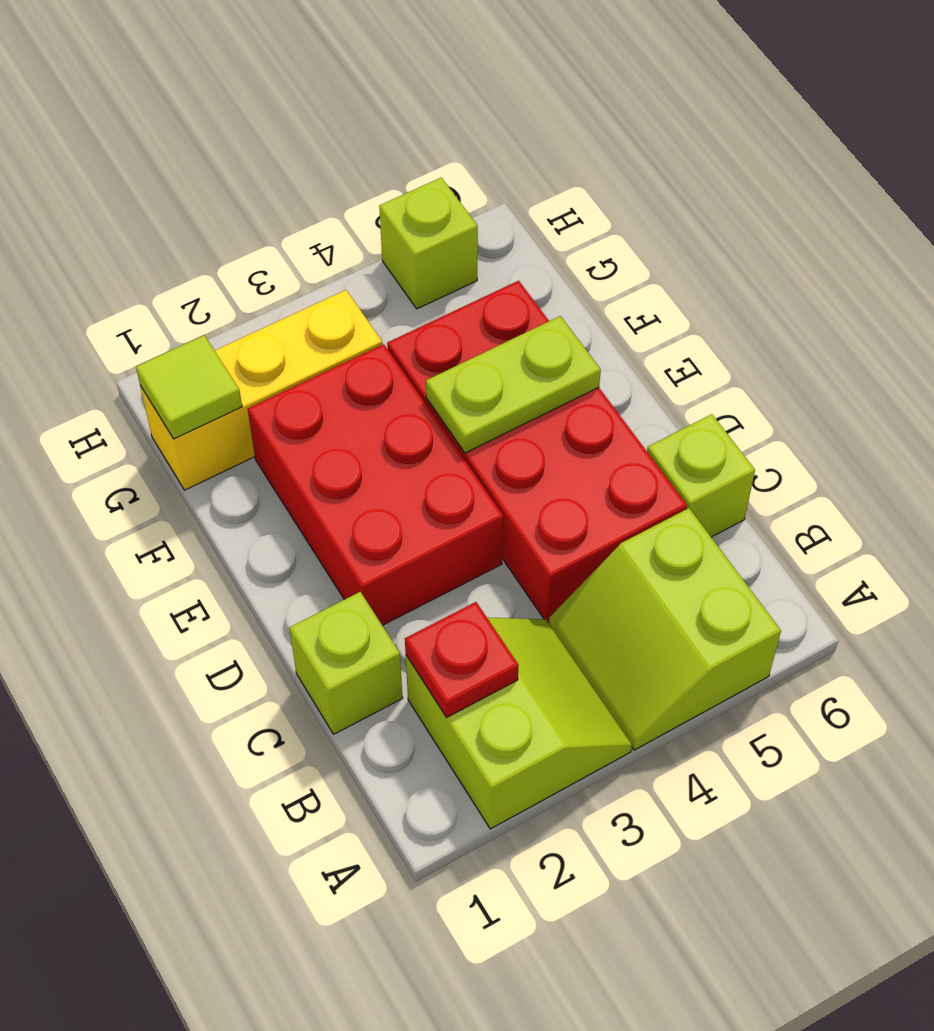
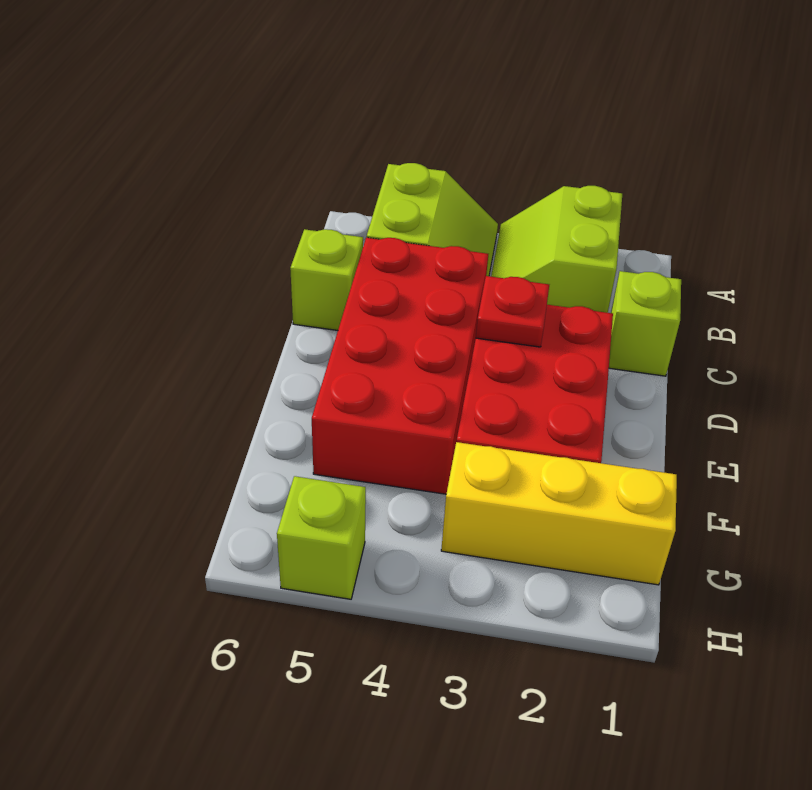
red plate B2 level 2 -> red plate D3 level 2
lime plate E4:E5 level 2 -> none
lime tile G1 level 2 -> none

